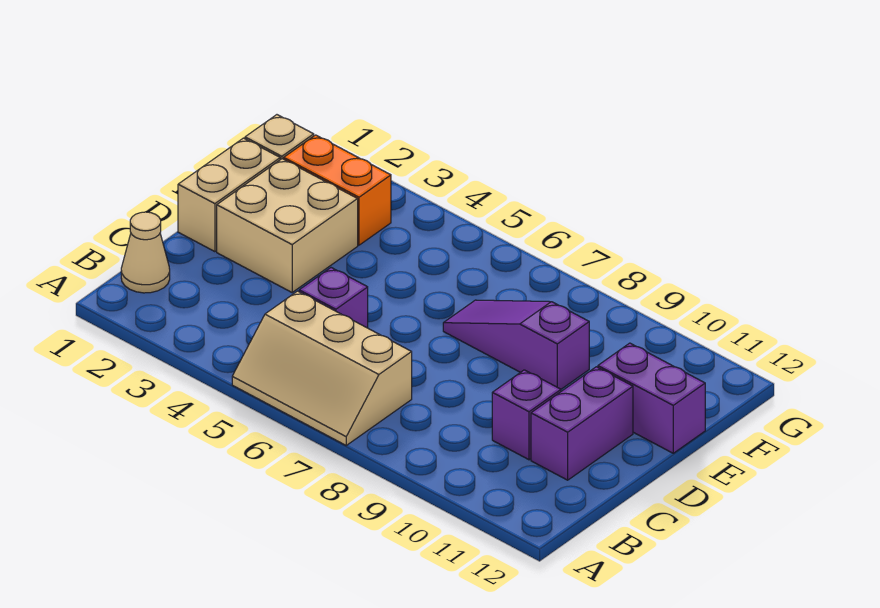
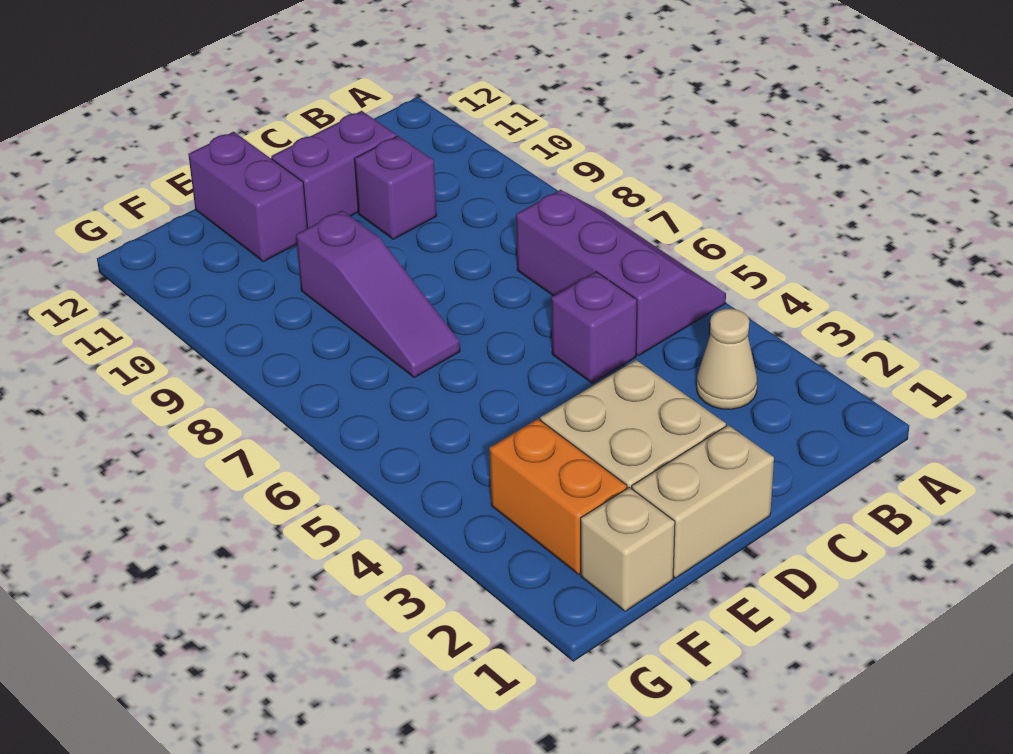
tan slope A5:B7 level 1 top B -> purple slope A5:B7 level 1 top B
tan cone B1 level 1 -> tan cone B3 level 1

